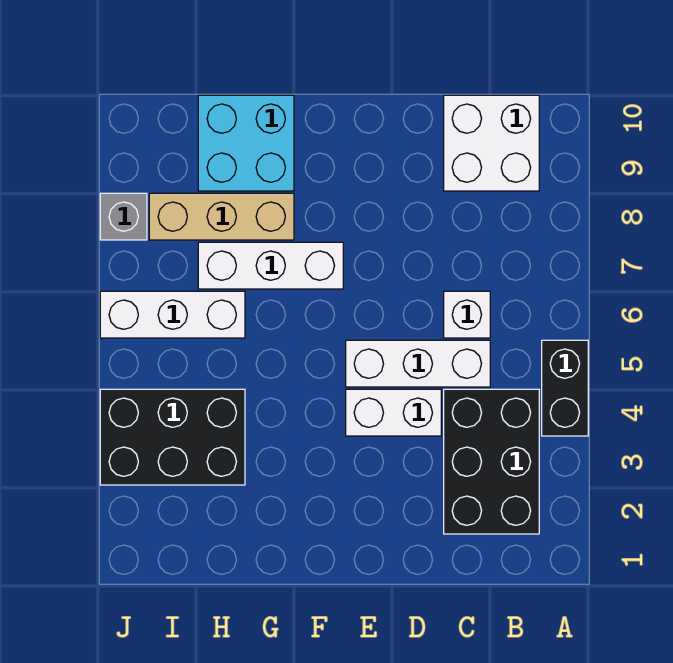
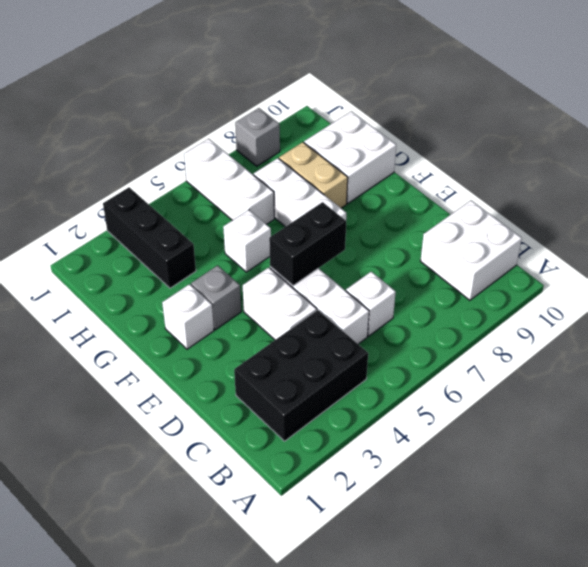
black brick A4:A5 level 1 -> black brick E5:E6 level 2
none -> white brick F2 level 1
none -> grey brick F3 level 1
none -> white brick G5 level 1
tan brick G8:I8 level 1 -> tan brick G8:H8 level 1
cyan brick G9:H10 level 1 -> white brick G9:H10 level 1
black brick H3:J4 level 1 -> black brick H3:J3 level 1

